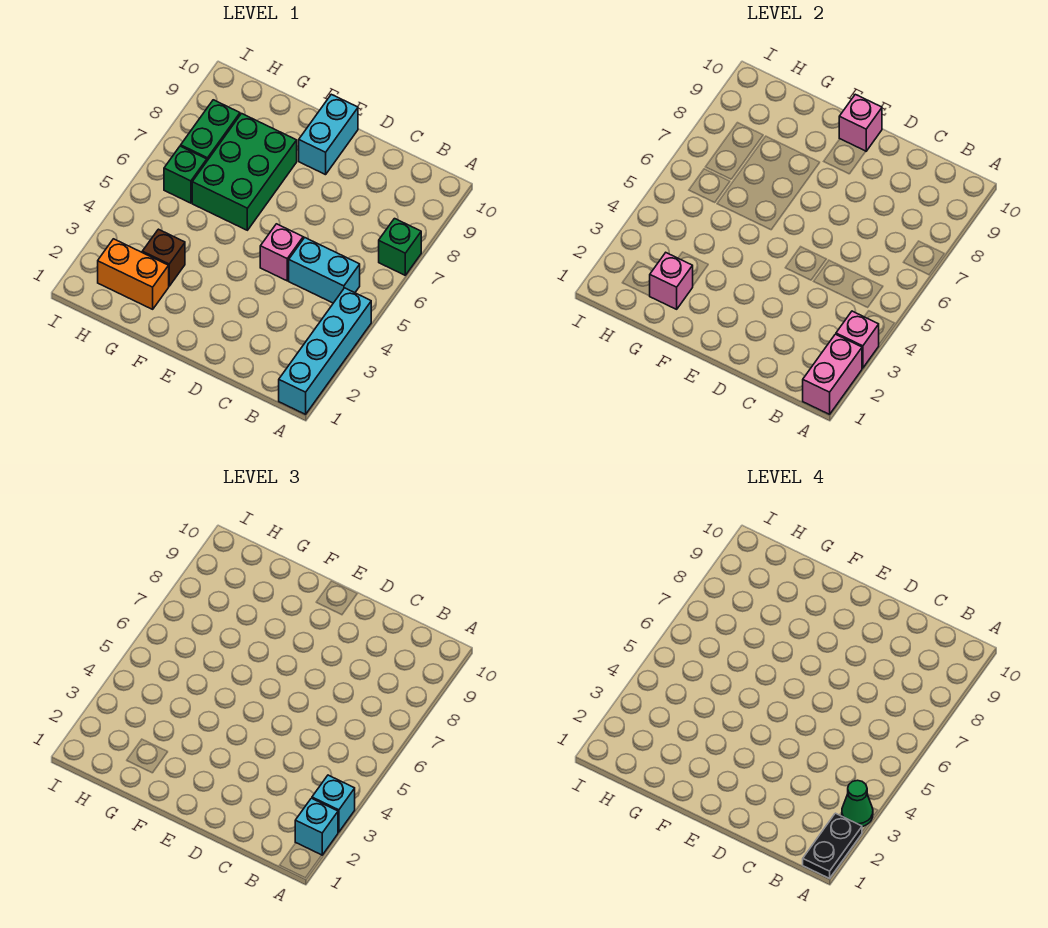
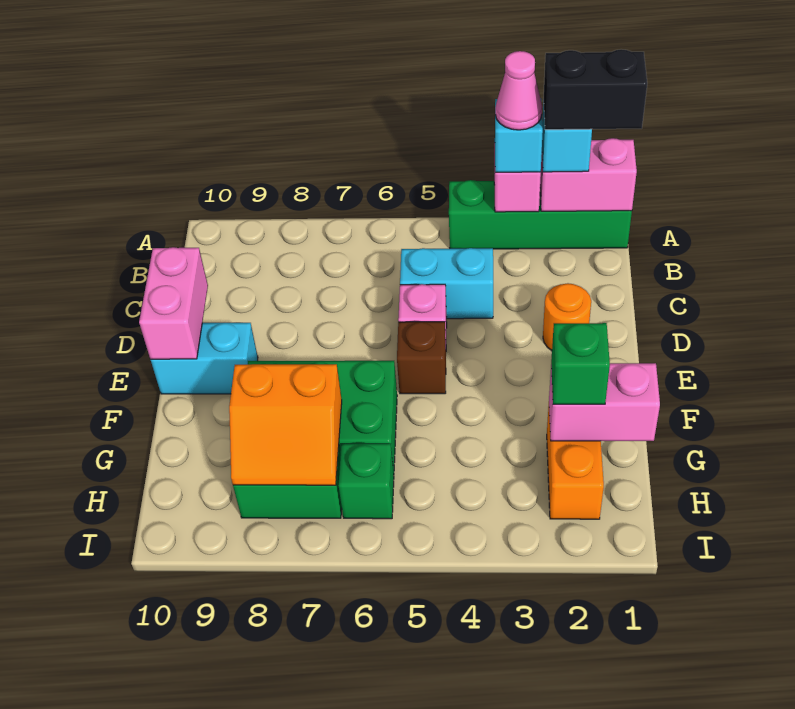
cyan brick A1:A4 level 1 -> green brick A1:A4 level 1
black plate A1:A2 level 4 -> black brick A1:A2 level 4
green cone A3 level 4 -> pink cone A3 level 4
green brick A7 level 1 -> green brick G2 level 3
cyan brick B5:C5 level 1 -> cyan brick C4:C5 level 1
none -> orange round brick D2 level 1
pink brick E10 level 2 -> pink brick D10:E10 level 2
pink brick G2 level 2 -> pink brick G1:G2 level 2
brown brick G3 level 1 -> brown brick E5 level 1
none -> orange slope G7:H8 level 2 top G

